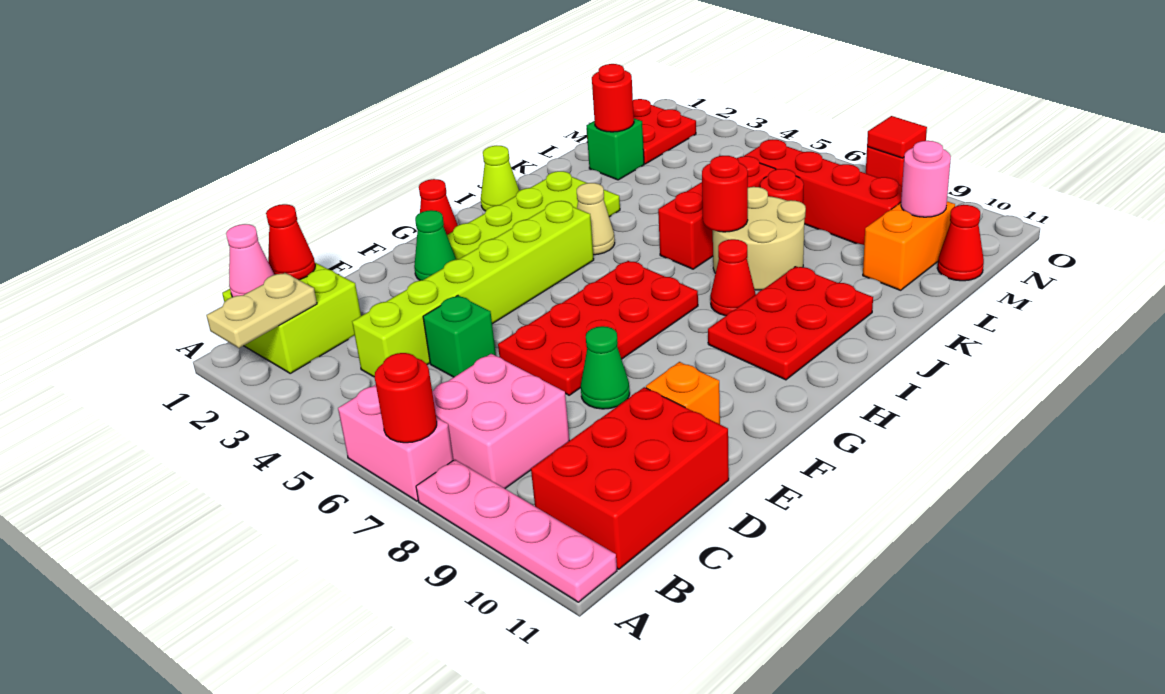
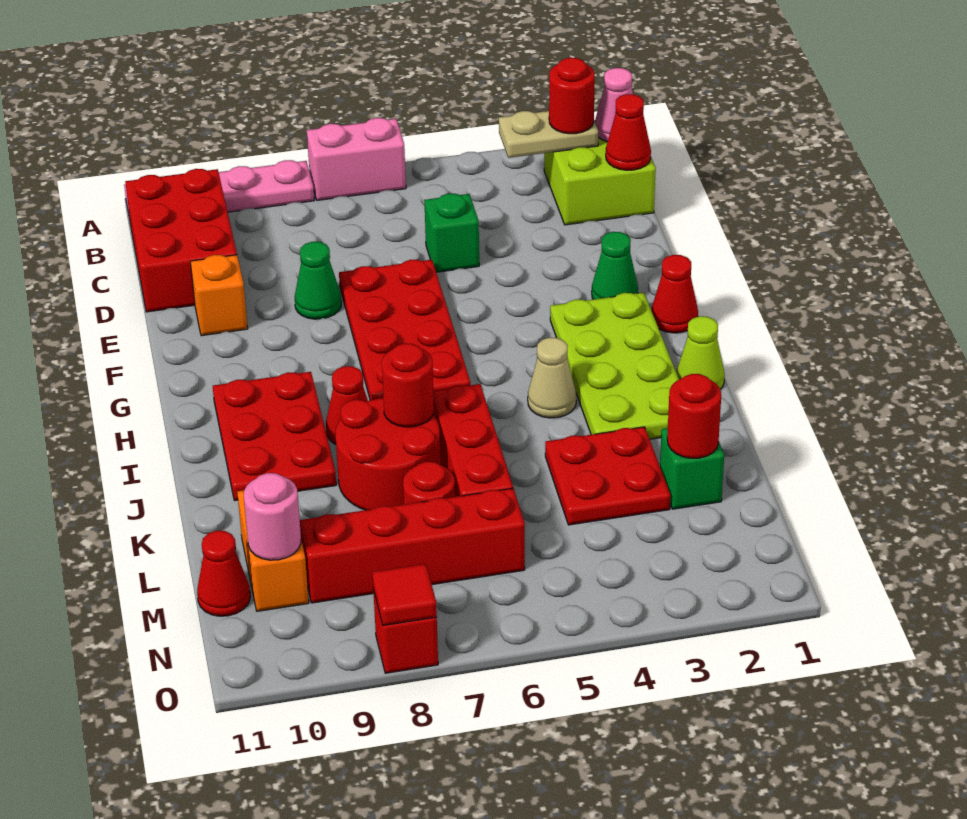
tan plate A2:B2 level 2 -> tan plate B2:B3 level 2
red round brick A7 level 2 -> red round brick B2 level 3
pink brick B7:C8 level 1 -> none
lime brick C4:H4 level 1 -> none
tan round brick J7:K8 level 1 -> red round brick J7:K8 level 1
red plate M1:N2 level 1 -> red plate K3:L4 level 1

